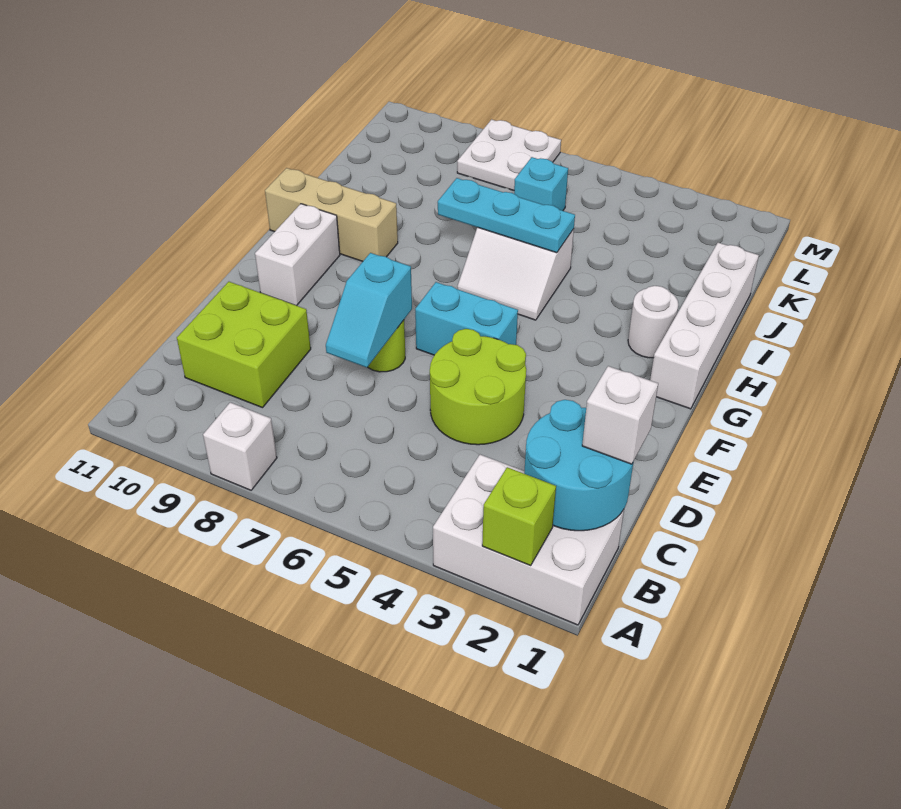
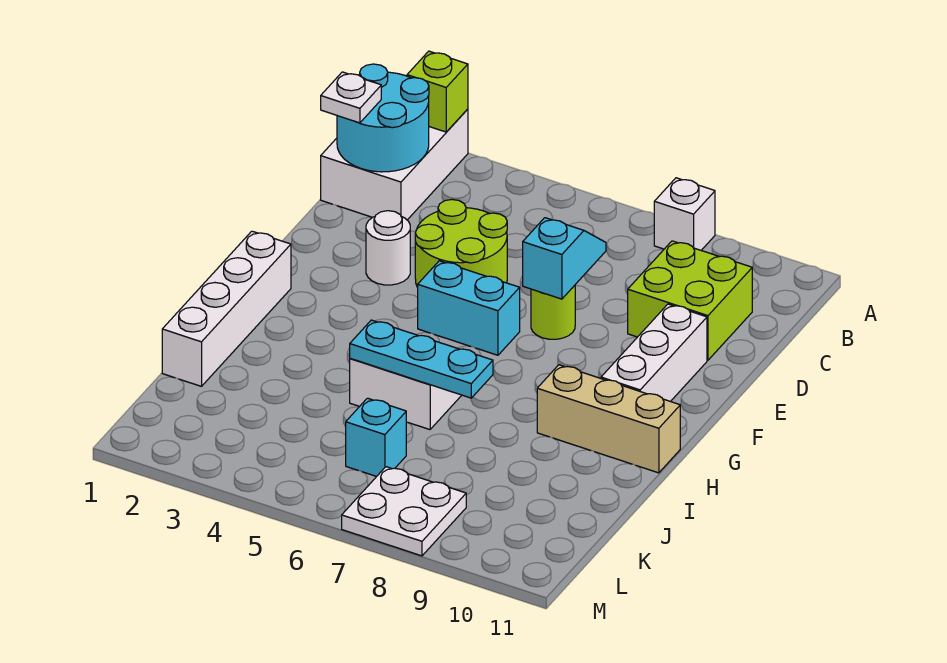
white brick A1:B3 level 1 -> white brick A1:C2 level 1
white brick C1 level 3 -> white plate C1 level 3
white brick F10:G10 level 1 -> white brick E10:G10 level 1
white round brick H2 level 1 -> white round brick E3 level 1

